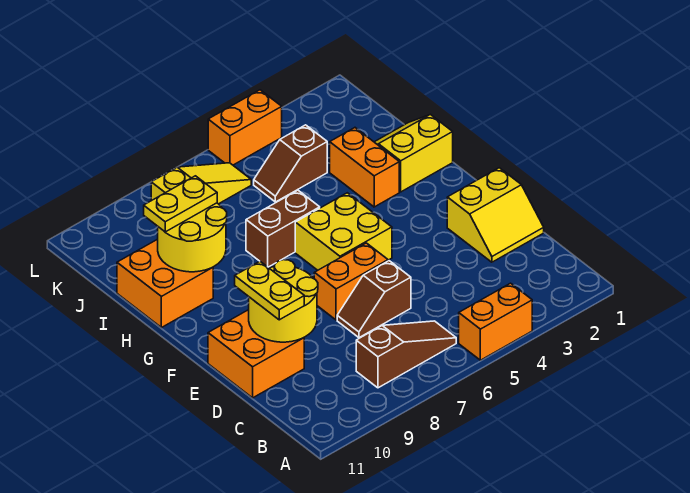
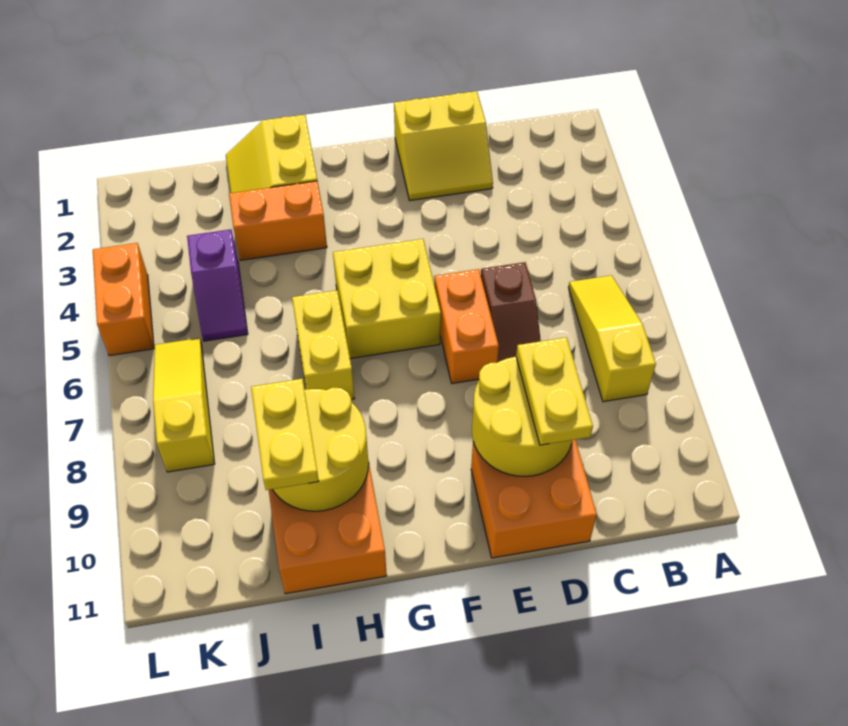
orange brick A4:A5 level 1 -> none
brown slope B6:B8 level 1 top 8 -> yellow slope B6:B8 level 1 top 8
yellow slope D1:E2 level 1 top E -> yellow slope D1:E2 level 1 top 1
yellow plate D10:E10 level 3 -> yellow plate D9:D10 level 3
brown brick H6:H7 level 1 -> yellow brick H6:H7 level 1
brown slope J4:J5 level 1 top 4 -> purple slope J4:J5 level 1 top 4

